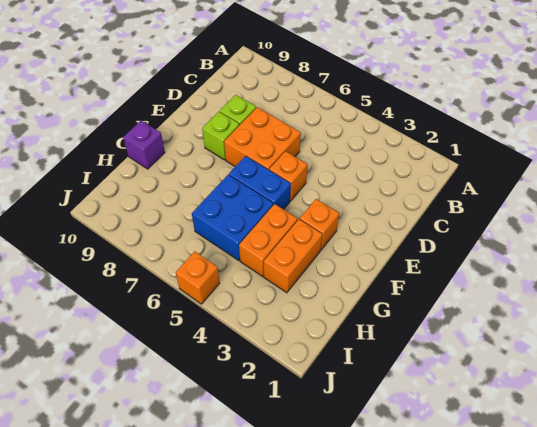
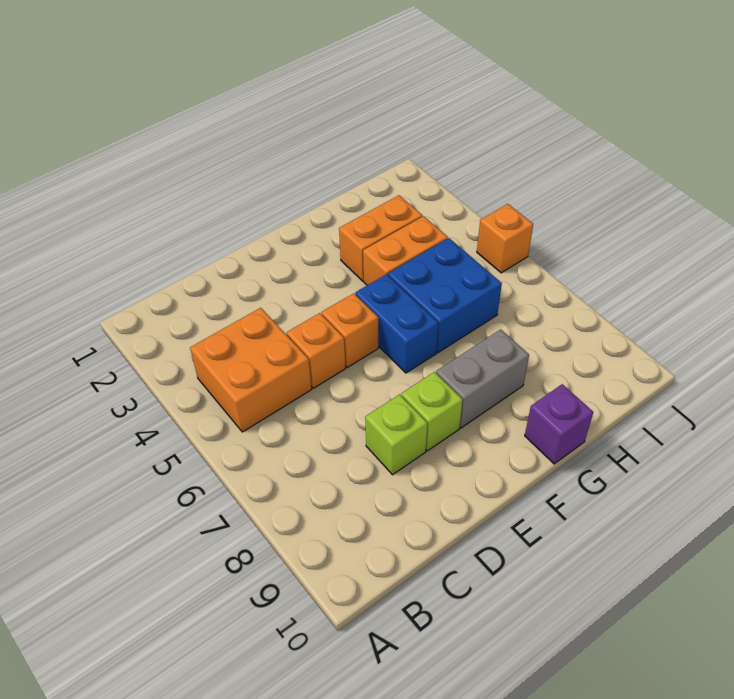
orange brick D6:E7 level 1 -> orange brick B4:C5 level 1
orange brick F3 level 1 -> orange brick D5 level 1
none -> grey brick F8:G8 level 1

